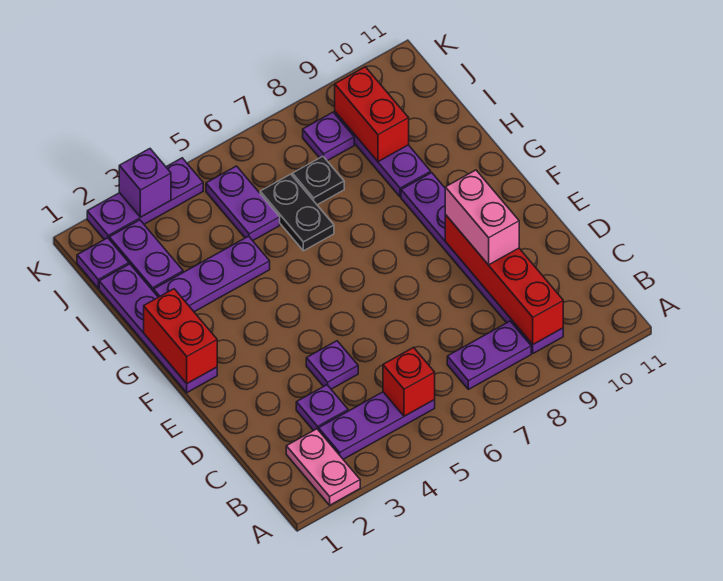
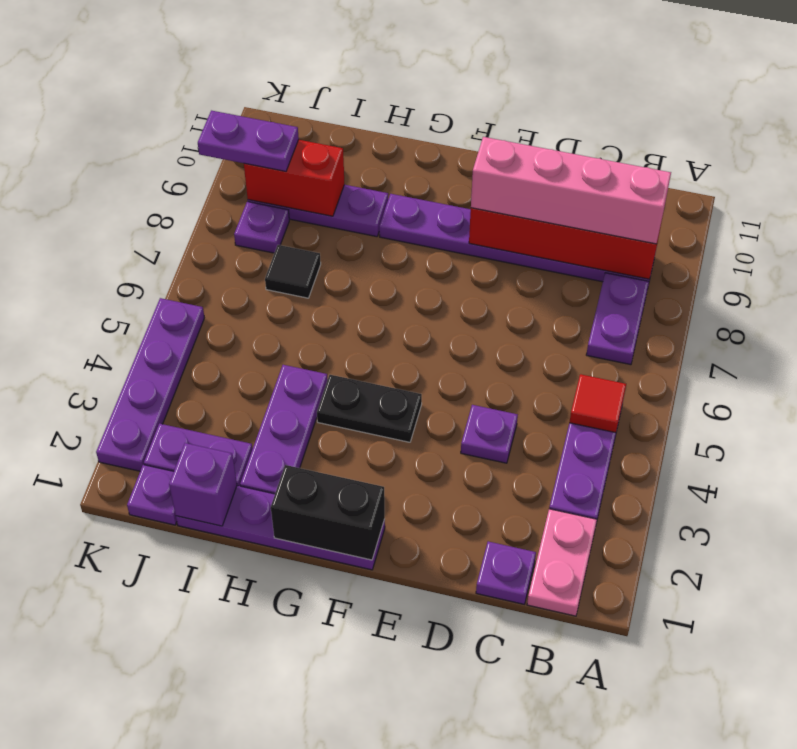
pink plate A2:B2 level 1 -> pink plate B1:B2 level 1
red brick B5 level 2 -> red tile B5 level 2
purple plate C3 level 1 -> purple plate C1 level 1
pink brick D9:E9 level 3 -> pink brick B9:E9 level 3
red brick F1:G1 level 2 -> black brick F1:G1 level 2
black plate H6:I6 level 1 -> black plate F4:G4 level 1
purple plate I5:J5 level 1 -> purple plate J9:K9 level 3
black plate I7 level 1 -> black tile I7 level 1
purple plate K2:K4 level 1 -> purple plate K2:K5 level 1
purple brick K3 level 2 -> purple brick I1 level 2

